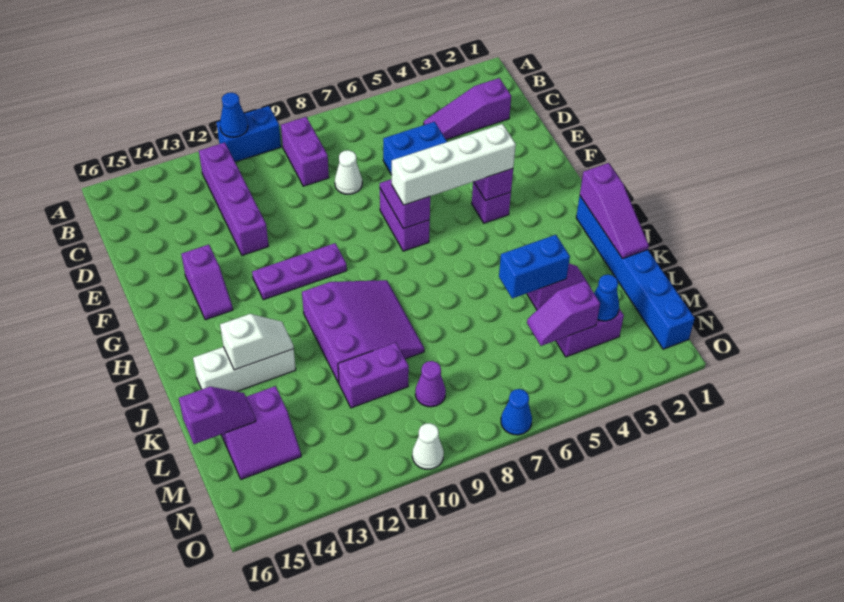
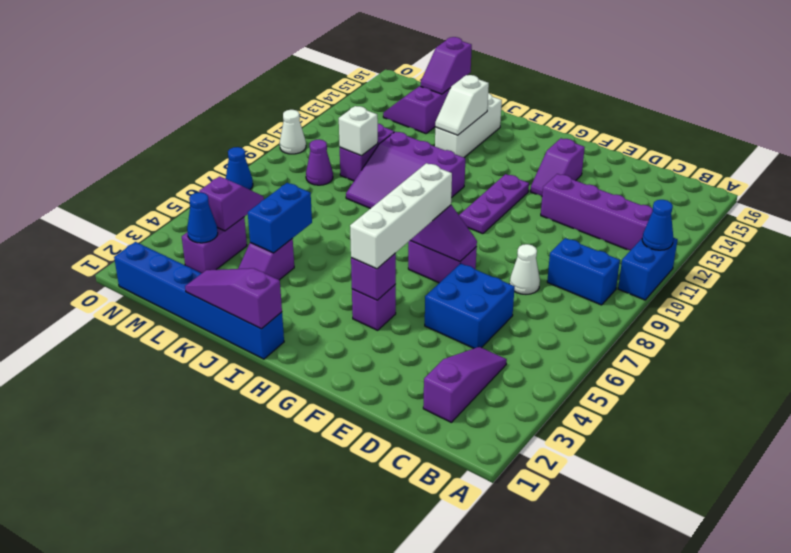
purple brick B9:C9 level 1 -> blue brick B9:C9 level 1
purple slope F14:G14 level 1 top F -> purple slope F13:F14 level 1 top 14
none -> white brick L10 level 2

